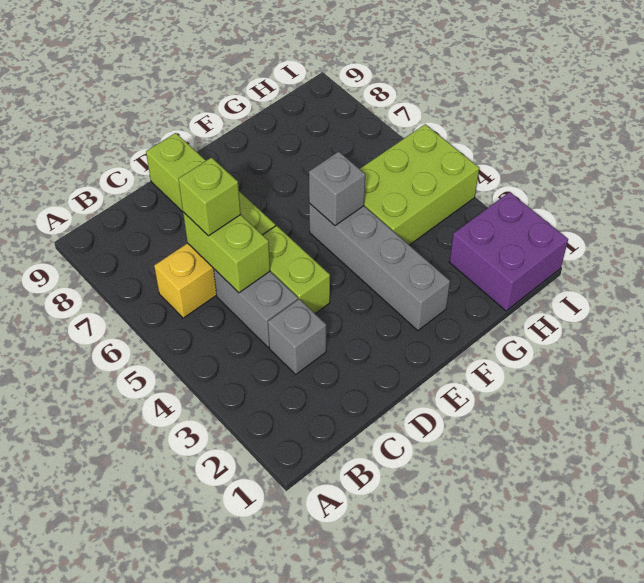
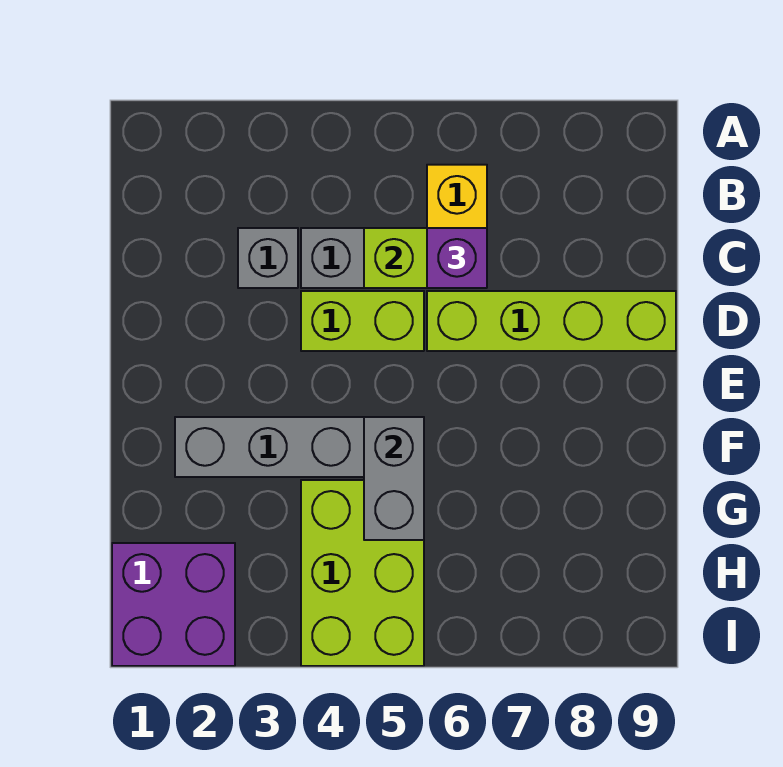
lime brick C6 level 3 -> purple brick C6 level 3
grey brick F5 level 2 -> grey brick F5:G5 level 2

